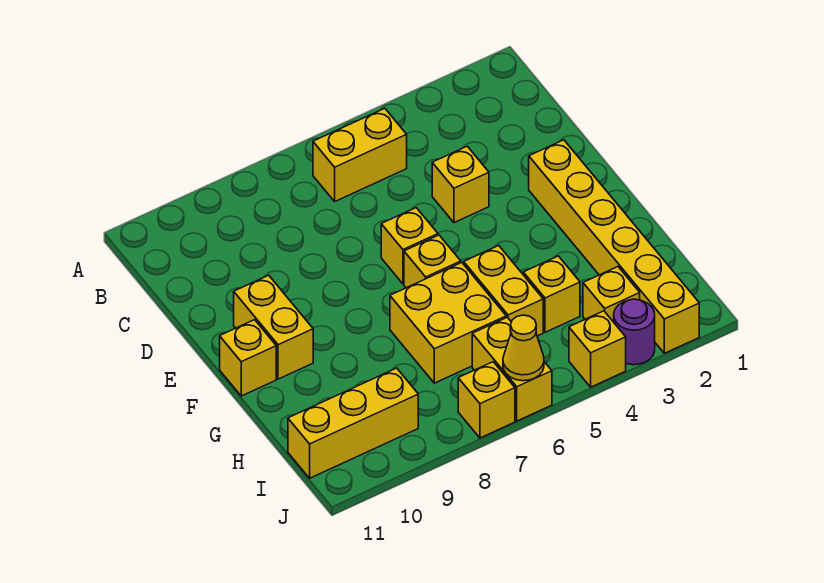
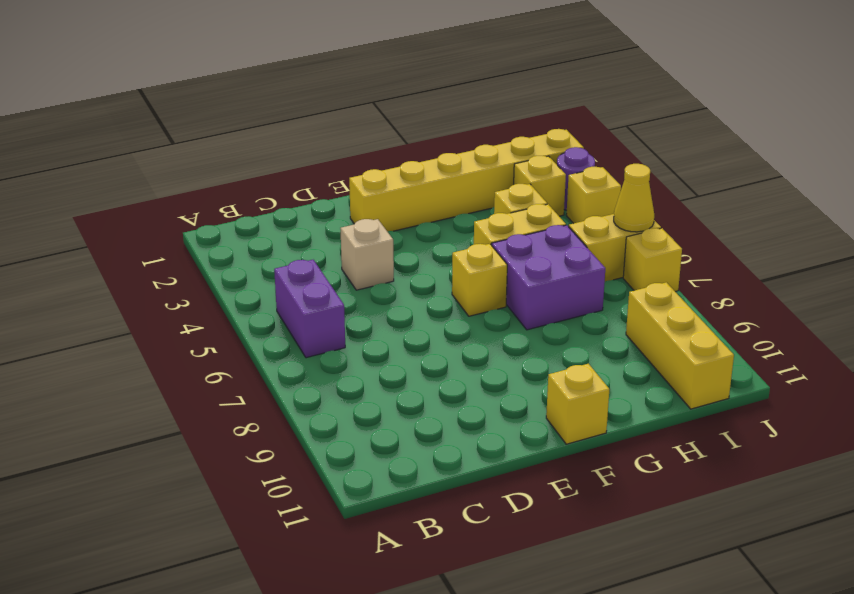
yellow brick B5:B6 level 1 -> purple brick B5:B6 level 1
yellow brick D4 level 1 -> tan brick D4 level 1
yellow brick E6 level 1 -> none
yellow brick E10:F10 level 1 -> none
yellow brick G6:H7 level 1 -> purple brick G6:H7 level 1

